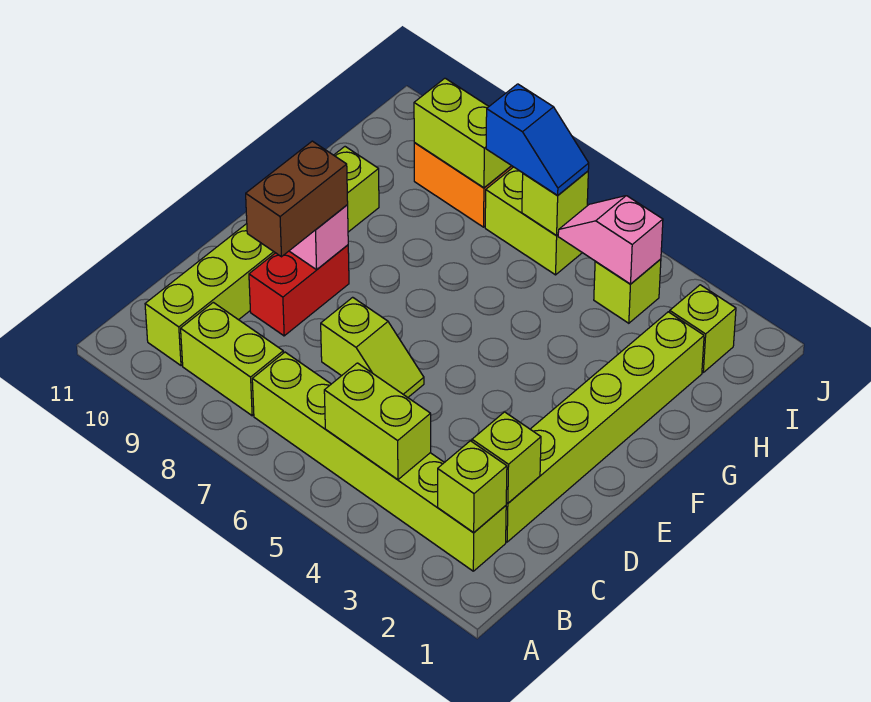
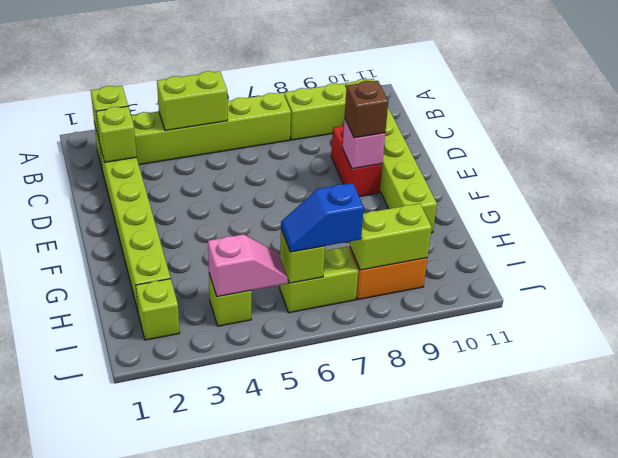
lime slope D6:D7 level 1 top 7 -> none
brown brick D9:E9 level 3 -> brown brick E9 level 3

